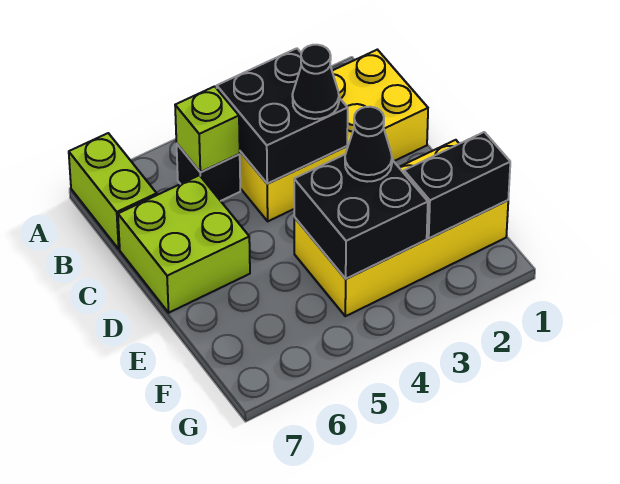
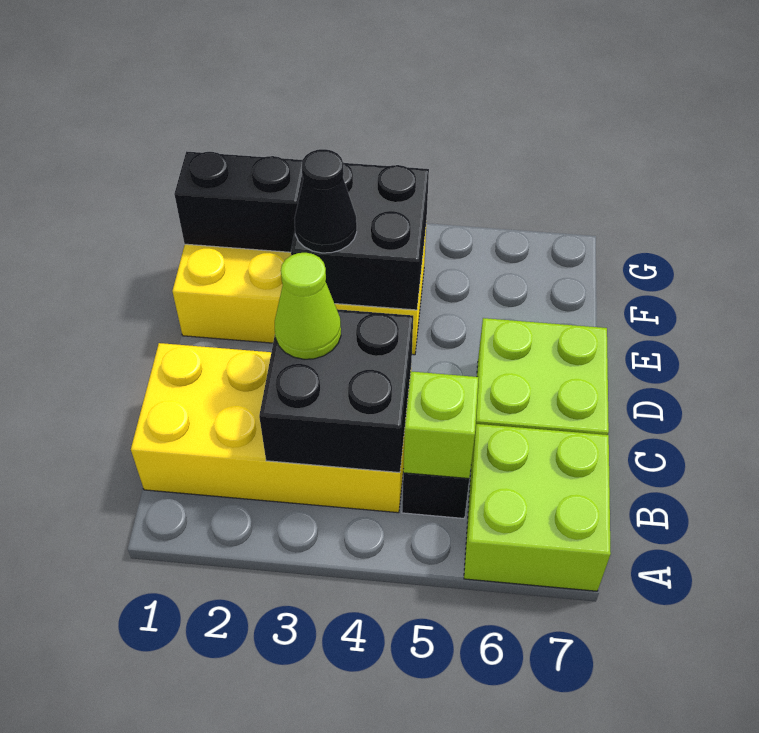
lime brick A7:B7 level 1 -> lime brick A6:B7 level 1
black cone C3 level 3 -> lime cone C3 level 3

